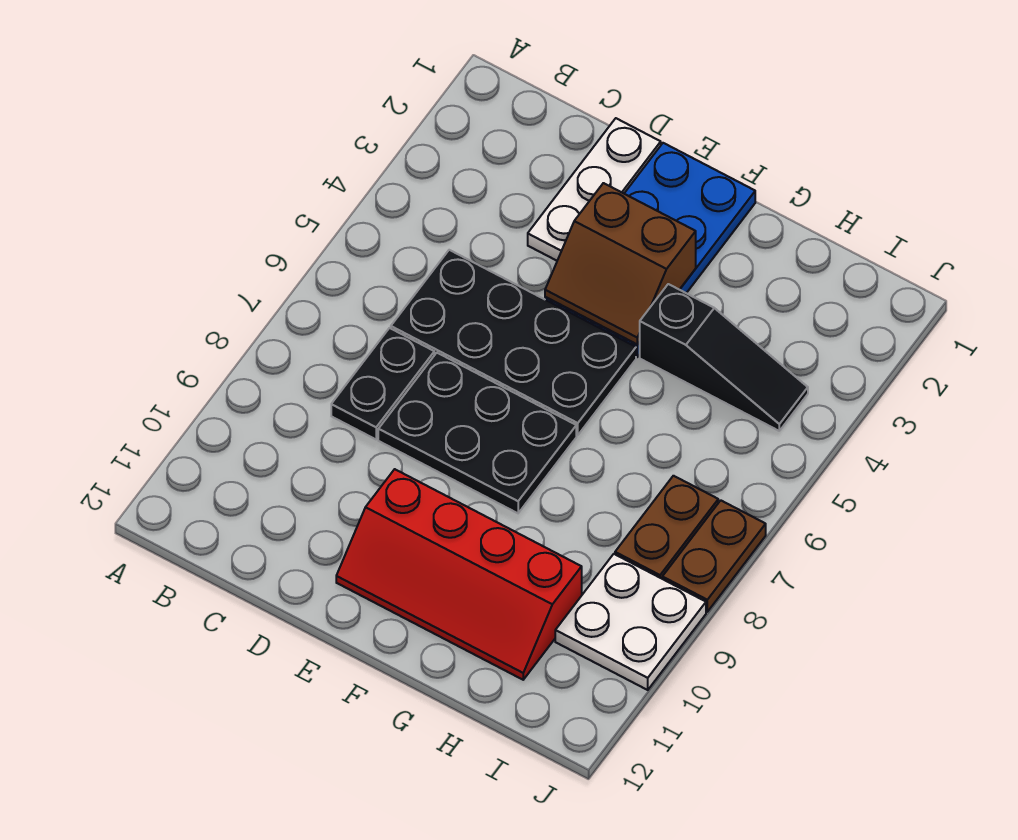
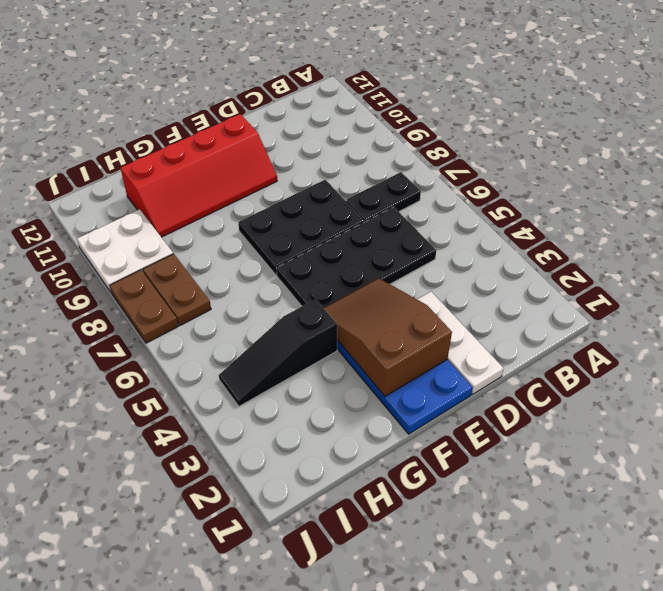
black plate C7:C8 level 1 -> black plate B7:C7 level 1
brown slope E3:F4 level 2 top 3 -> brown slope E2:F4 level 2 top 2
red slope E10:H11 level 1 top 10 -> red slope E10:H11 level 1 top 11

